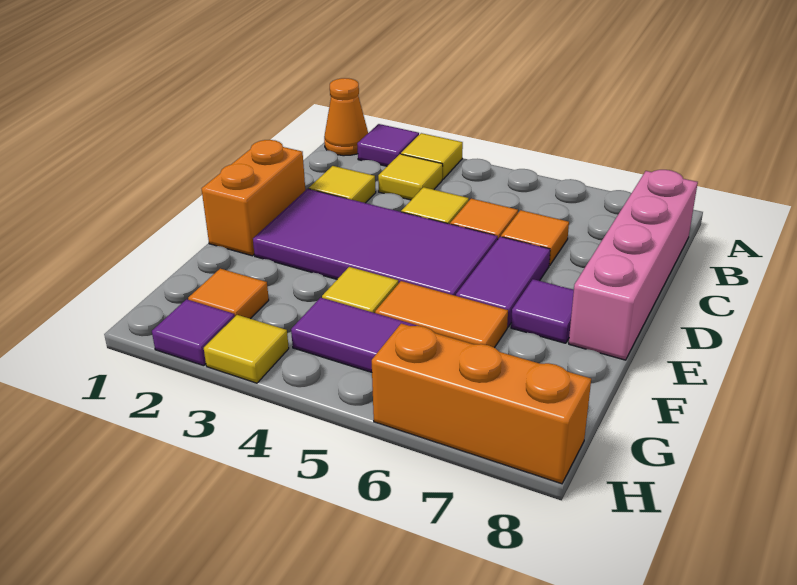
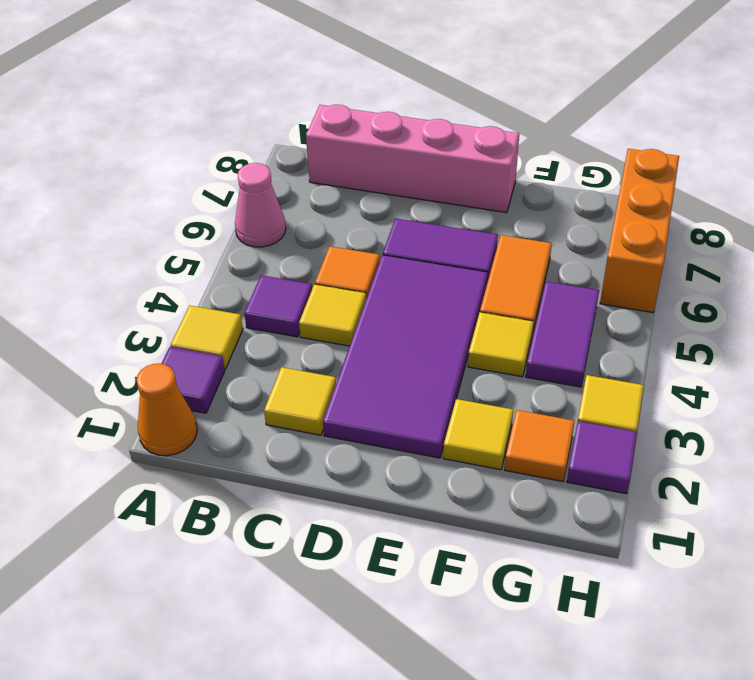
none -> pink cone A6 level 1
yellow tile B3 level 1 -> yellow tile F2 level 1
orange tile C6 level 1 -> none
orange brick D1:E1 level 1 -> none
purple tile E7 level 1 -> purple tile B4 level 1

